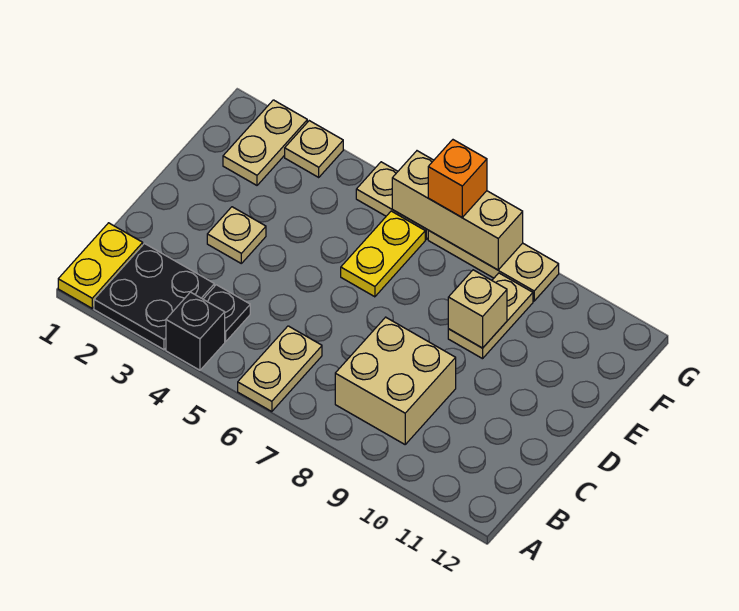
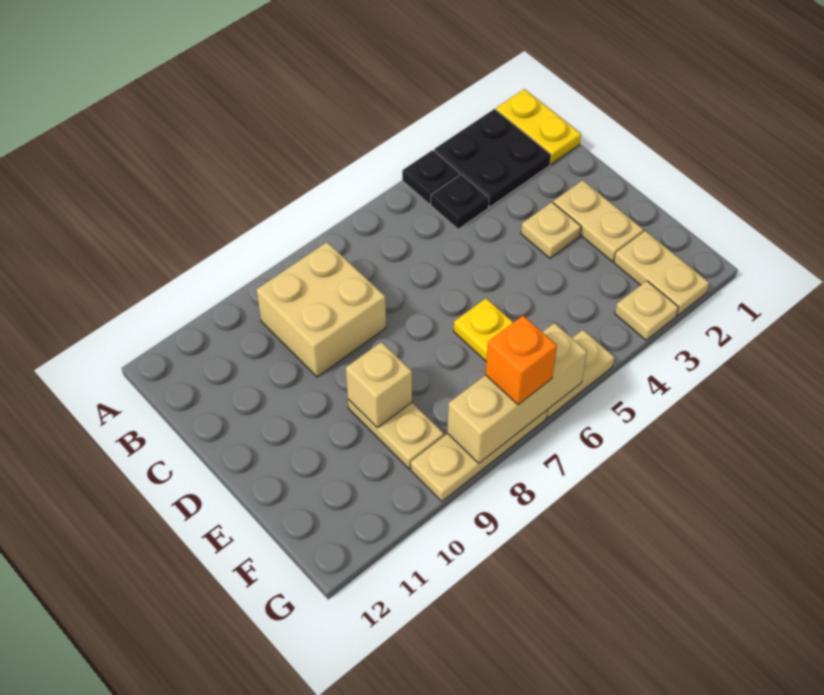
black brick A4 level 1 -> black plate A4 level 1
tan plate A6:B6 level 1 -> tan plate D2:E2 level 1

